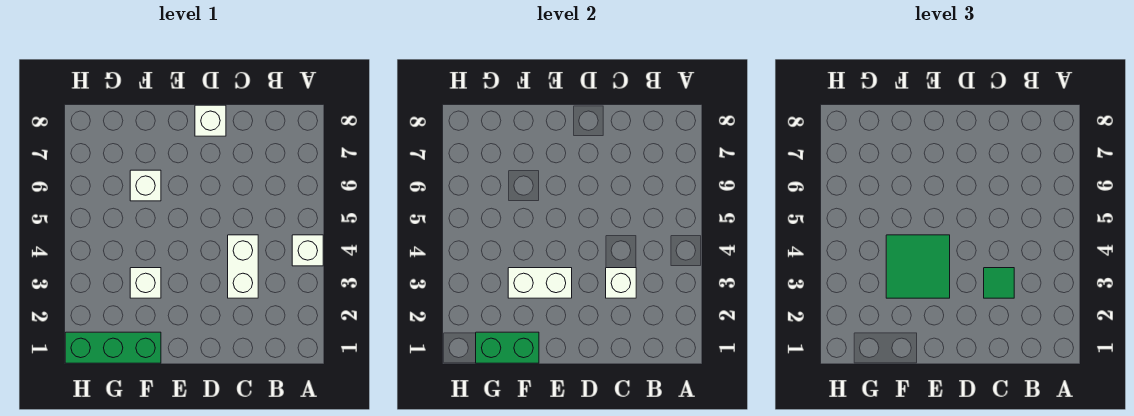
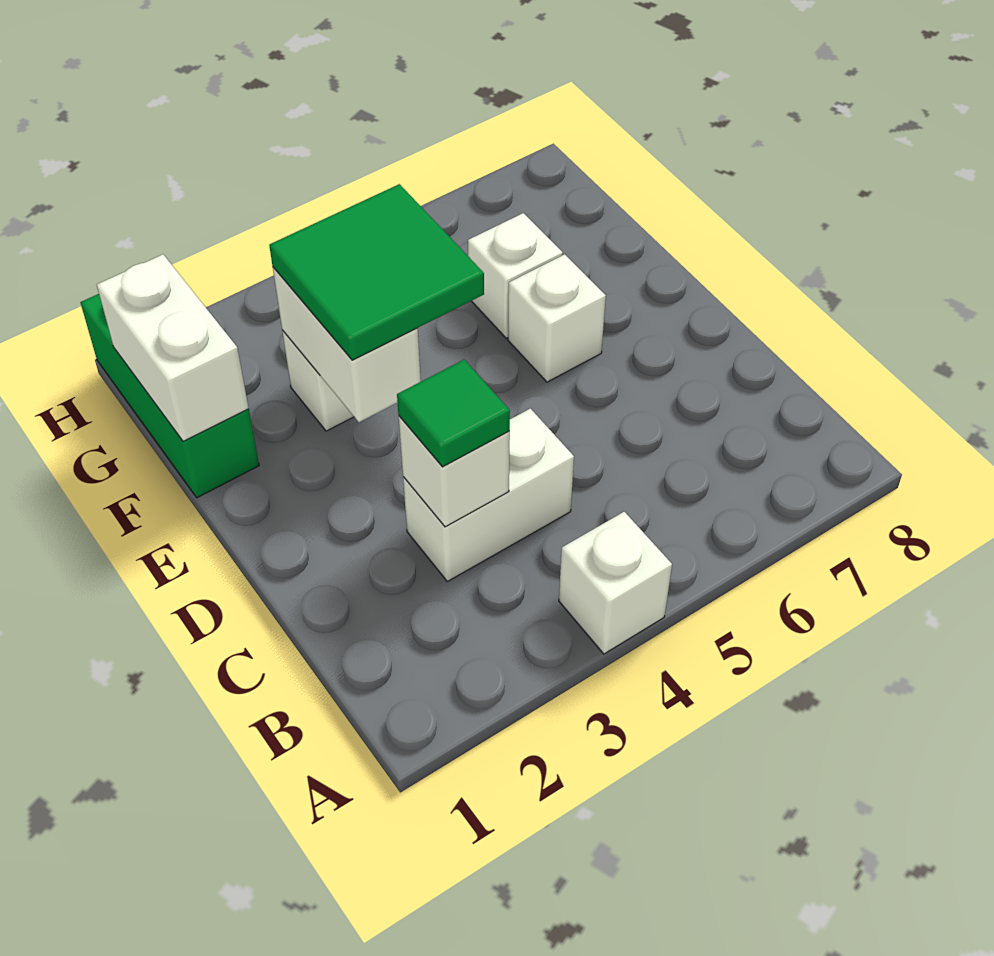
white brick D8 level 1 -> white brick E6 level 1
green brick F1:G1 level 2 -> white brick F1:G1 level 2

